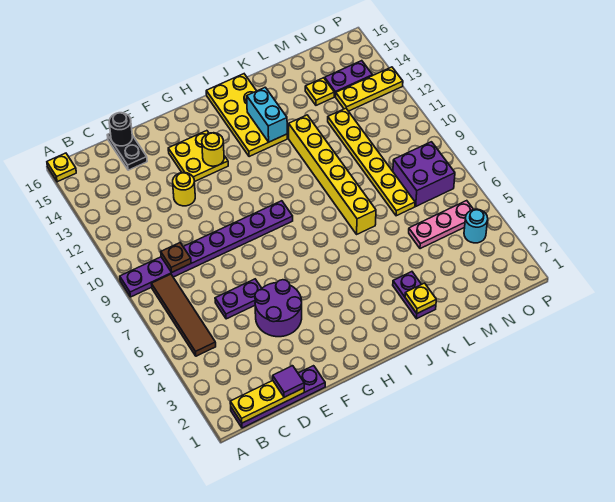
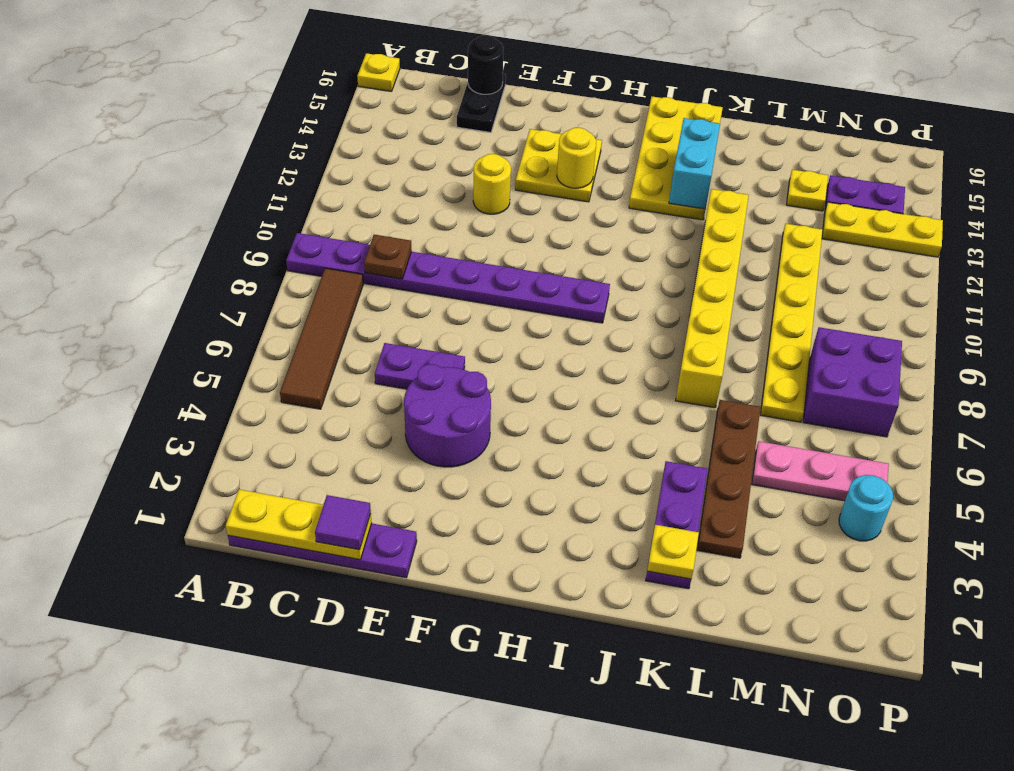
purple plate K2:K3 level 1 -> purple plate K2:K4 level 1
none -> brown plate L3:L6 level 1

